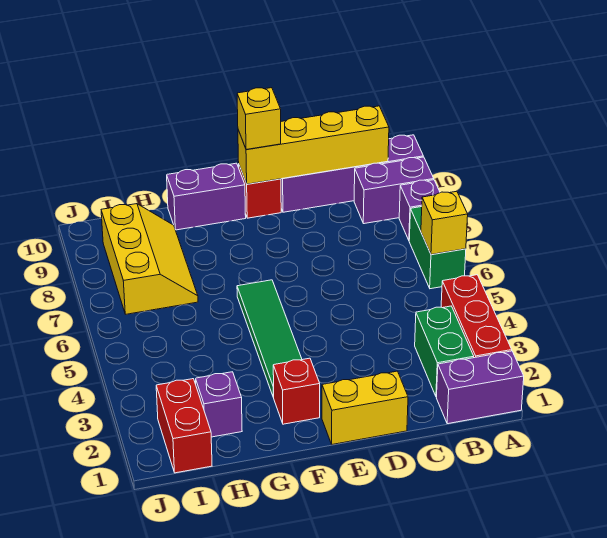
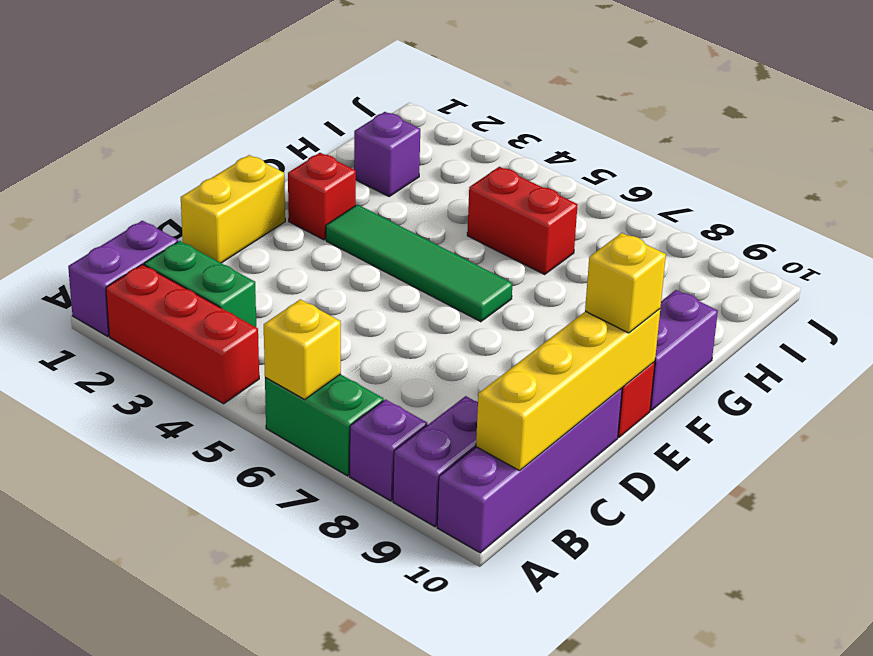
yellow slope H7:I9 level 1 top I -> none
red brick I1:I2 level 1 -> red brick H5:H6 level 1

